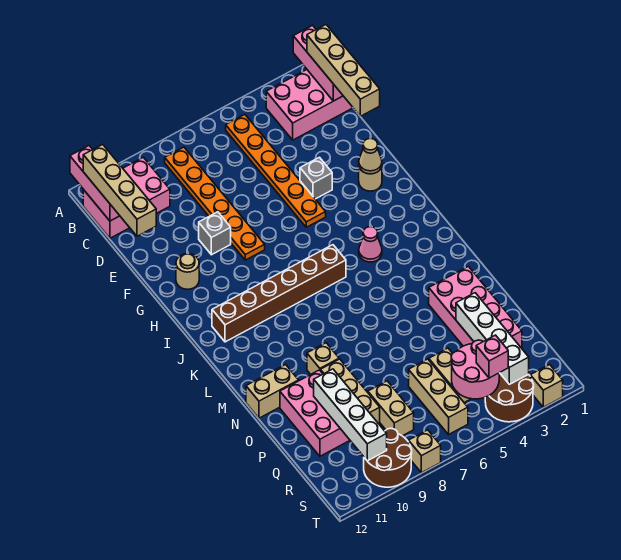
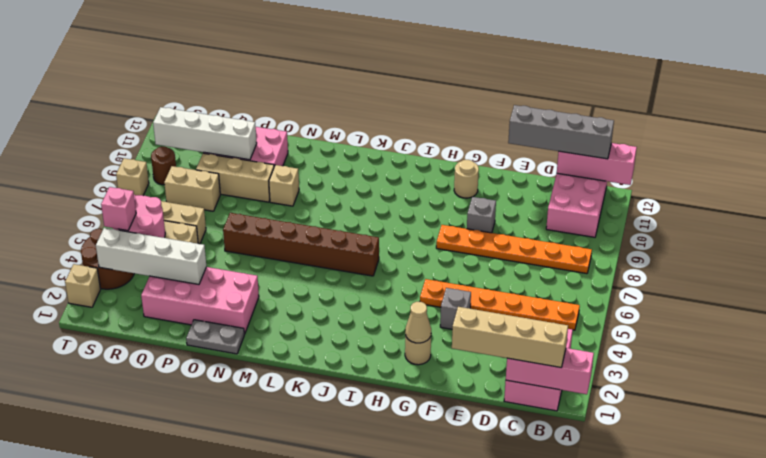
tan brick B12:E12 level 3 -> grey brick B12:E12 level 3
pink cone J4 level 1 -> none
brown brick J6:J11 level 1 -> brown brick J6:O6 level 1
none -> grey plate N1:O1 level 1
tan brick N11:N12 level 1 -> none
brown round brick S9:T10 level 1 -> brown round brick S9 level 1

